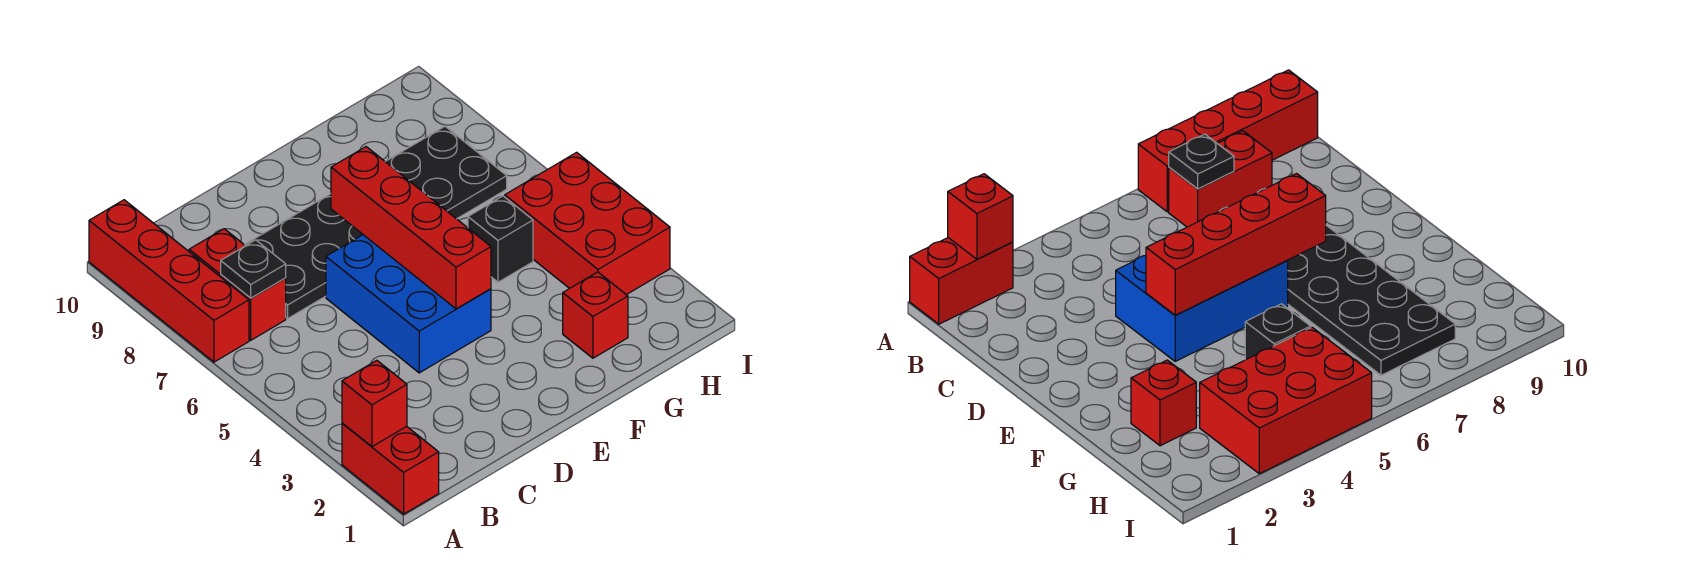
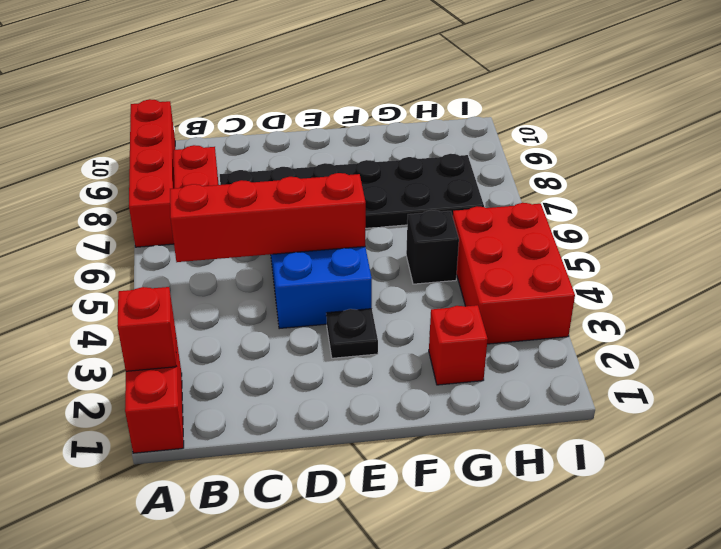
black plate B7 level 2 -> black plate E3 level 1
red brick E4:E7 level 2 -> red brick B5:E5 level 2

